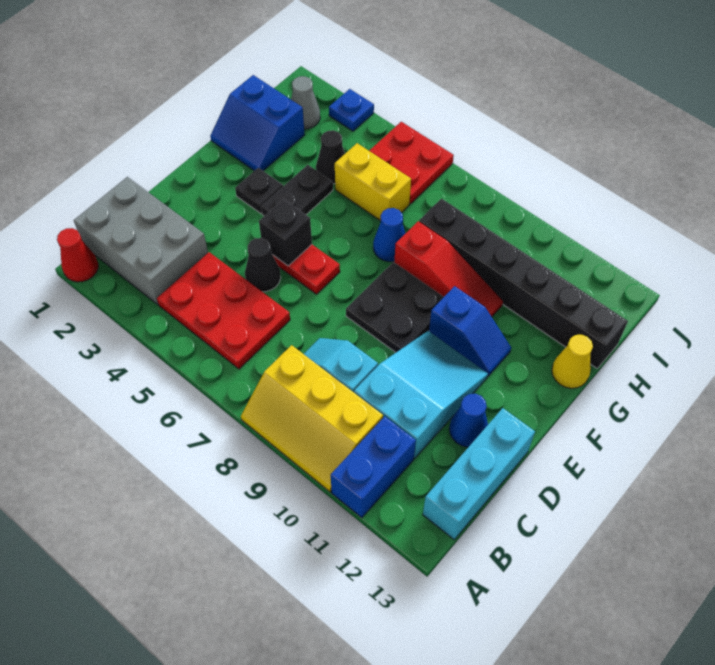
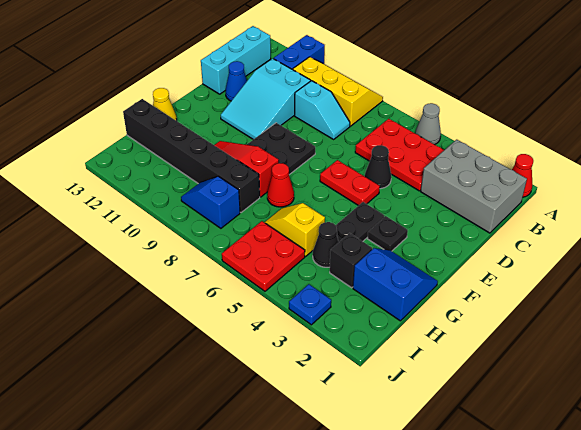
black brick E5 level 2 -> black brick H3 level 1
blue slope F10:F11 level 1 top 10 -> blue slope I8:I9 level 1 top 8
blue cone G7 level 1 -> red cone G7 level 1
yellow brick H5:H6 level 1 -> yellow slope H5:H6 level 1 top 5
grey cone I2 level 1 -> grey cone A5 level 1

